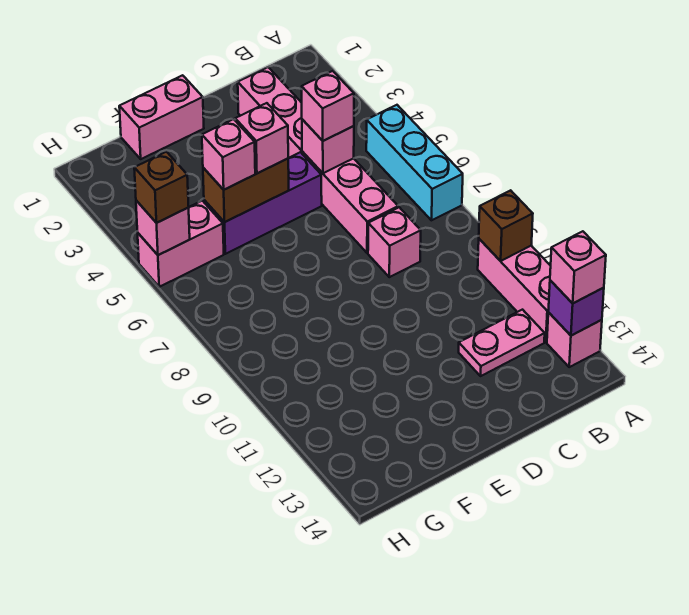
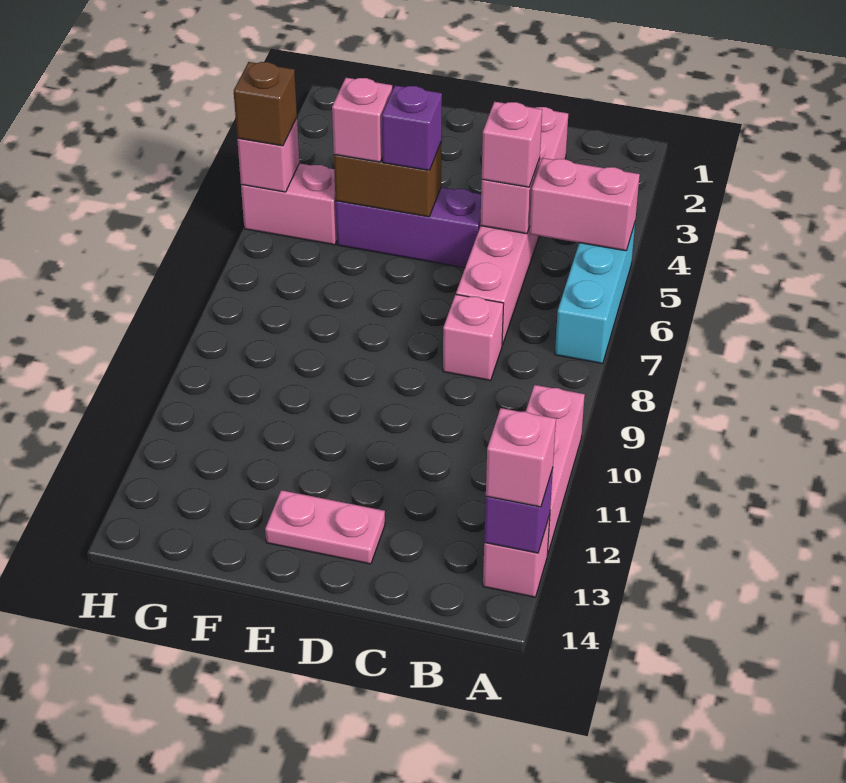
brown brick A10 level 2 -> none
pink plate B12:C12 level 1 -> pink plate D13:E13 level 1
pink brick E1:F1 level 1 -> pink brick A5:B5 level 2
pink brick E5 level 3 -> purple brick E5 level 3

